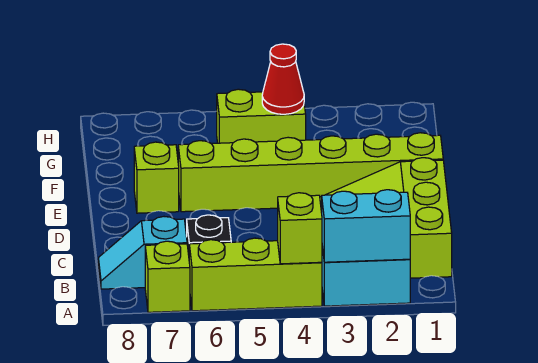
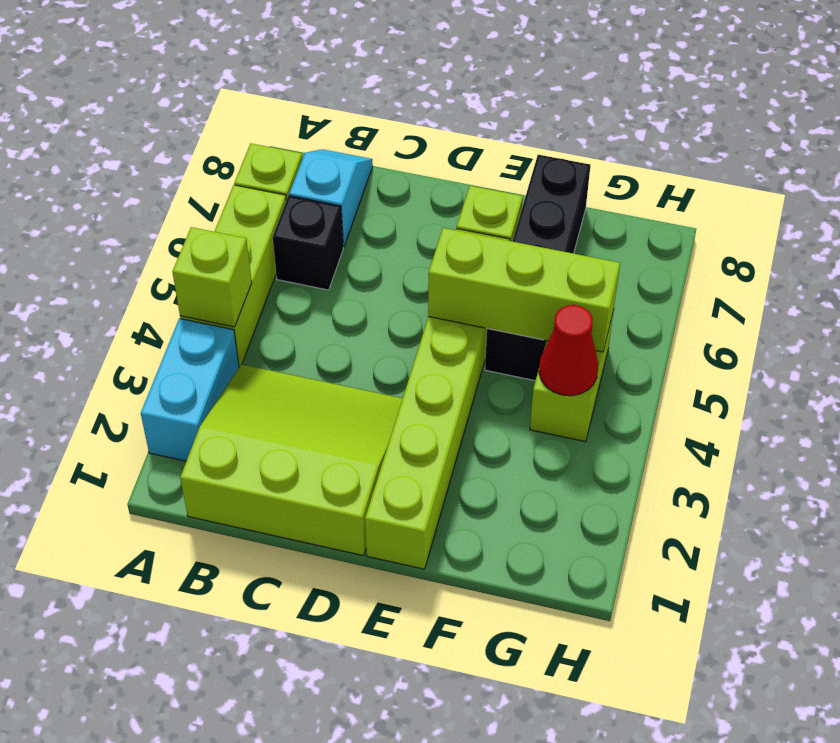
cyan brick A2:A3 level 2 -> none
none -> lime brick E5:G5 level 2
none -> black brick F5:F8 level 1

